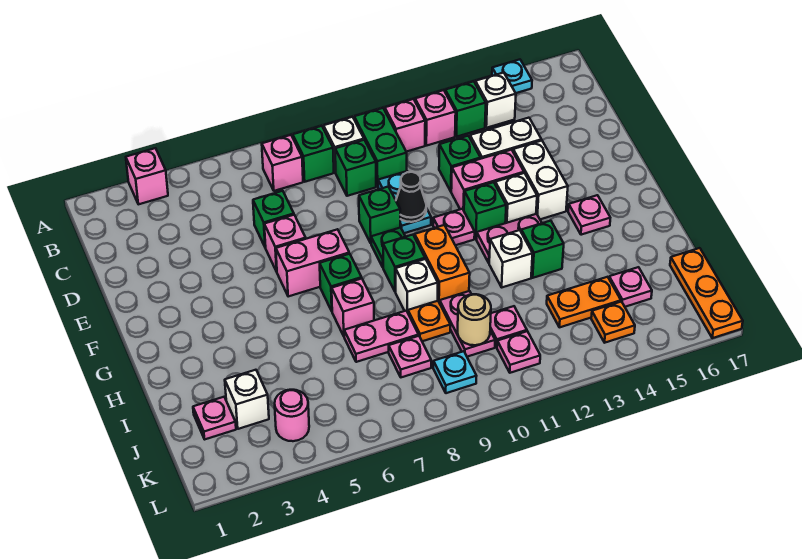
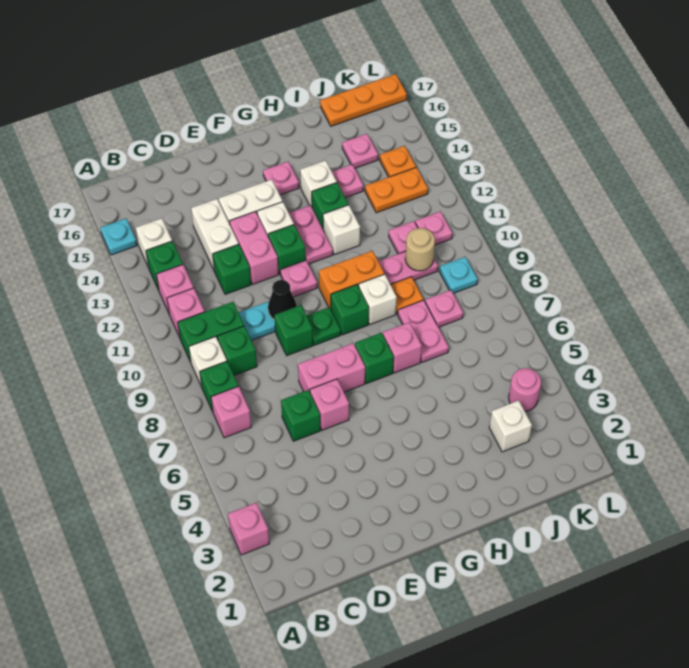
pink brick F6:F7 level 1 -> pink brick E7:F7 level 1
none -> white brick H14 level 1
pink plate J2 level 1 -> pink plate I14 level 1
orange plate J13:J14 level 1 -> orange plate J13:K13 level 1

